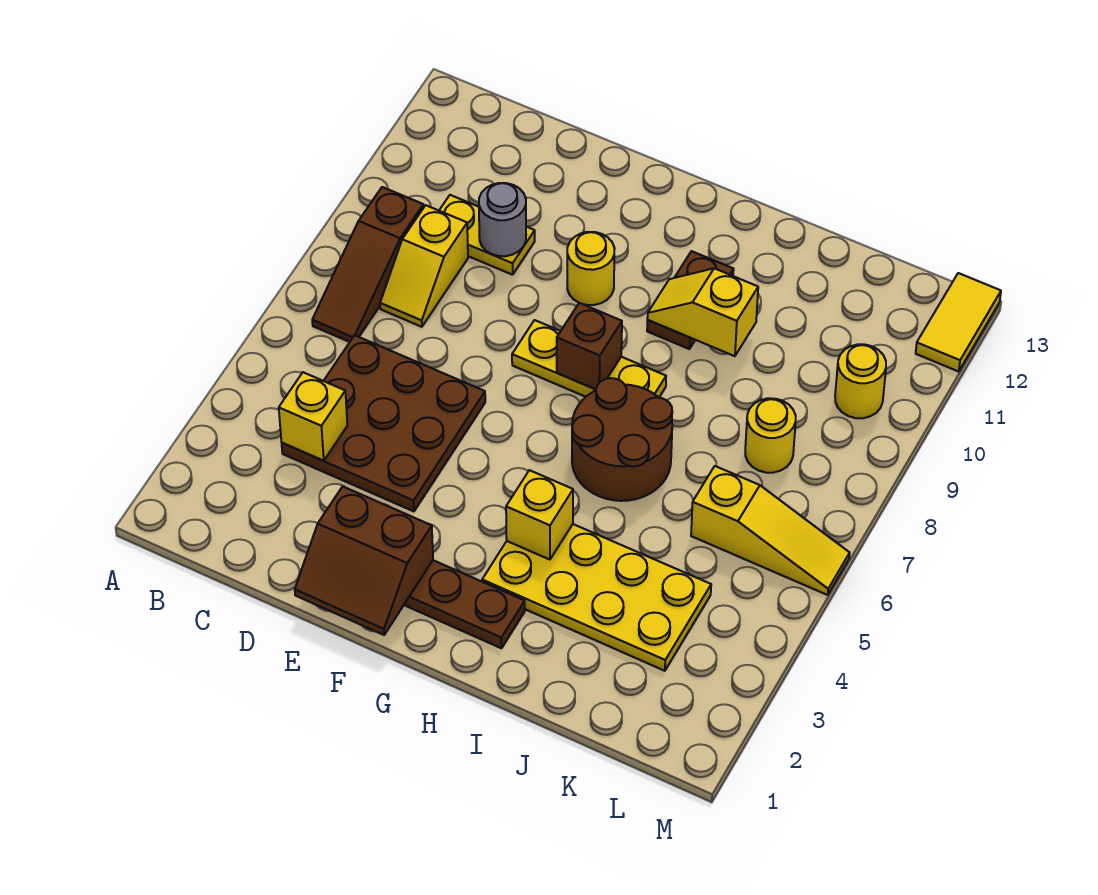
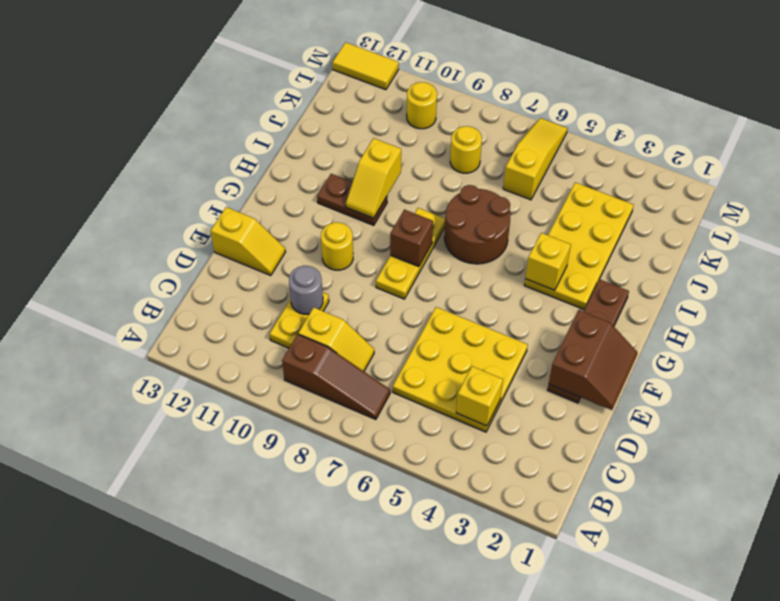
brown plate C4:E6 level 1 -> yellow plate C4:E6 level 1
none -> yellow slope E12:E13 level 1 top 13

